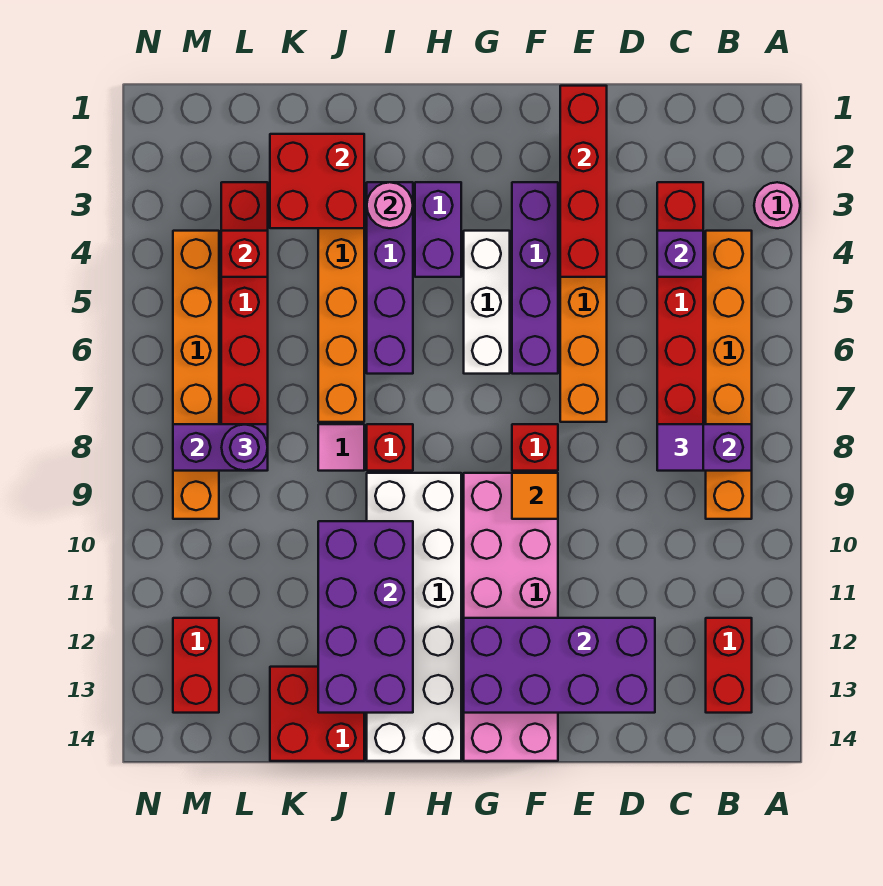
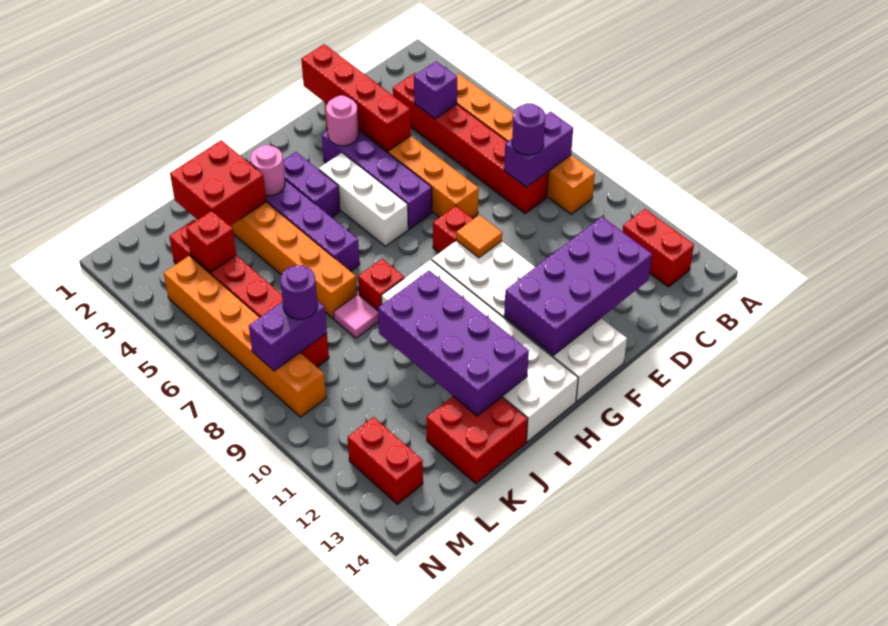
pink round brick A3 level 1 -> pink round brick F3 level 2
purple tile C8 level 3 -> purple round brick C8 level 3
pink brick F9:G14 level 1 -> white brick F9:G14 level 1

